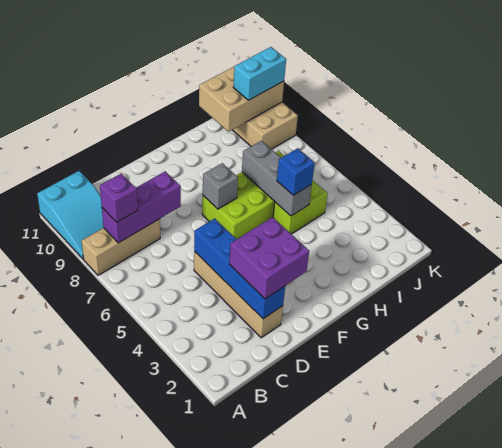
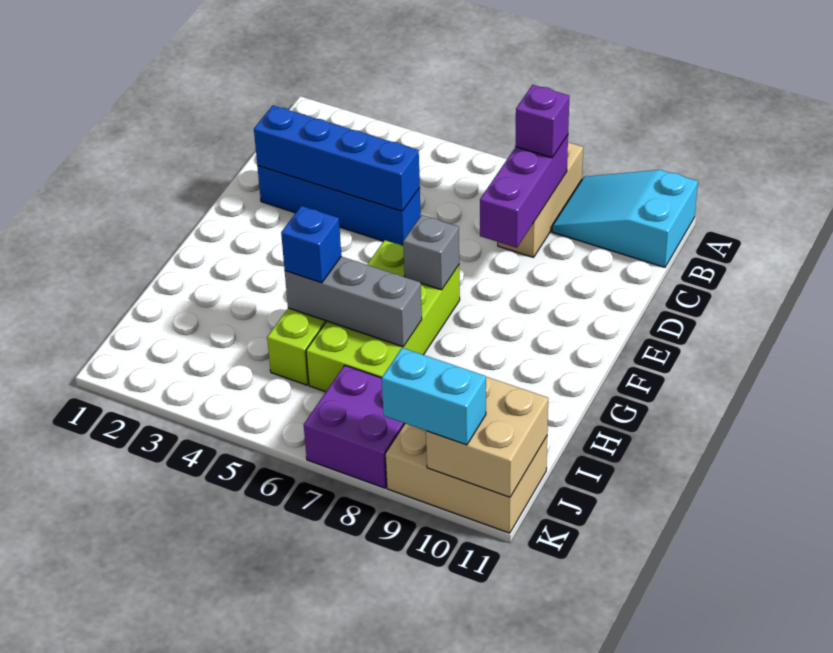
tan brick D2:D5 level 1 -> blue brick D2:D5 level 1
purple brick D2:E3 level 3 -> purple brick J7:K8 level 1
tan brick I10:K11 level 2 -> tan brick J10:K11 level 2
cyan brick J10:K10 level 3 -> cyan brick K9:K10 level 3

